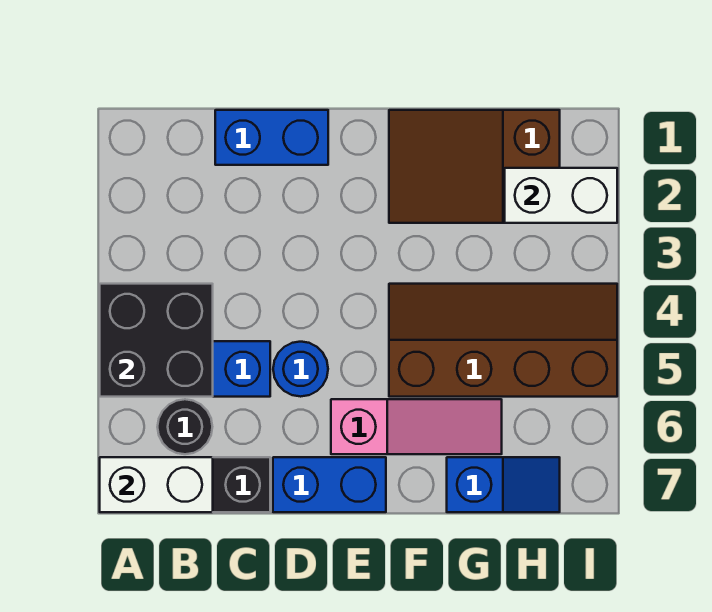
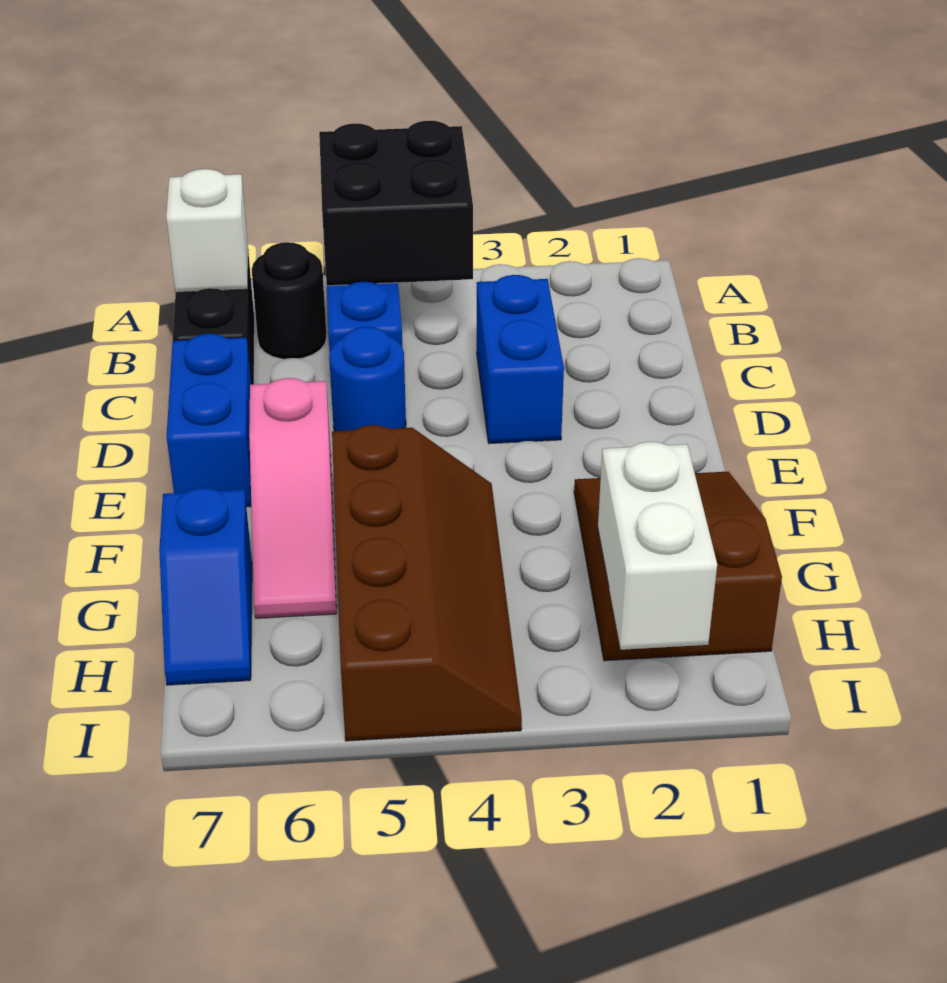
white brick A7:B7 level 2 -> white brick B7 level 2
blue brick C1:D1 level 1 -> blue brick C3:D3 level 1

